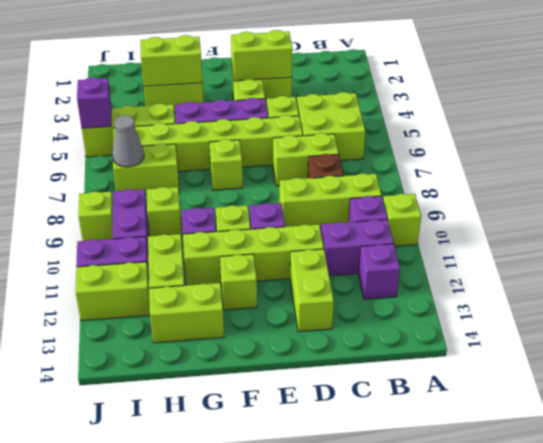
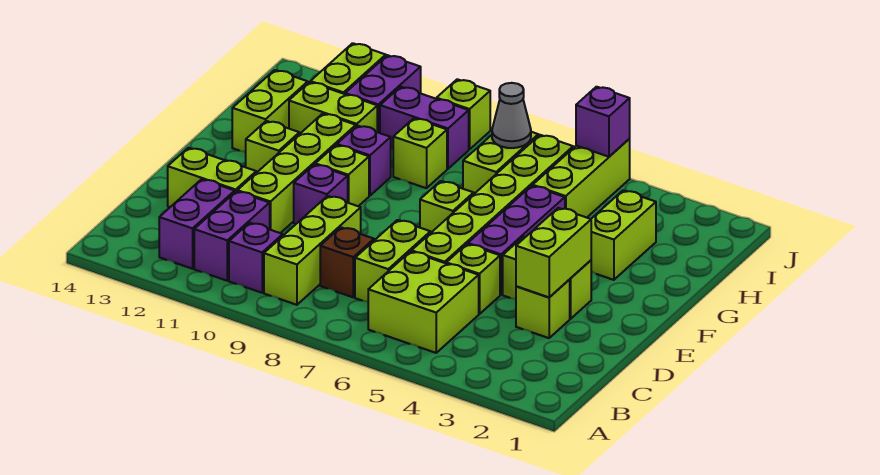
lime brick A10 level 1 -> none
purple brick B12 level 1 -> purple brick B12:C12 level 1
lime brick G3:H3 level 2 -> none

